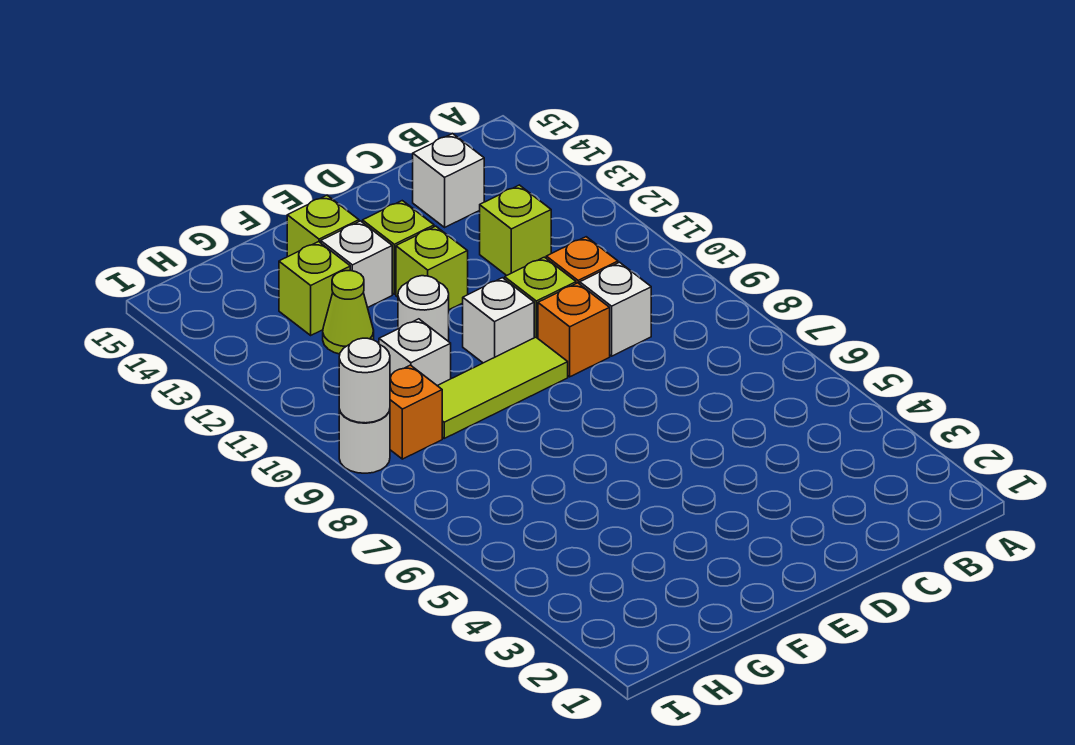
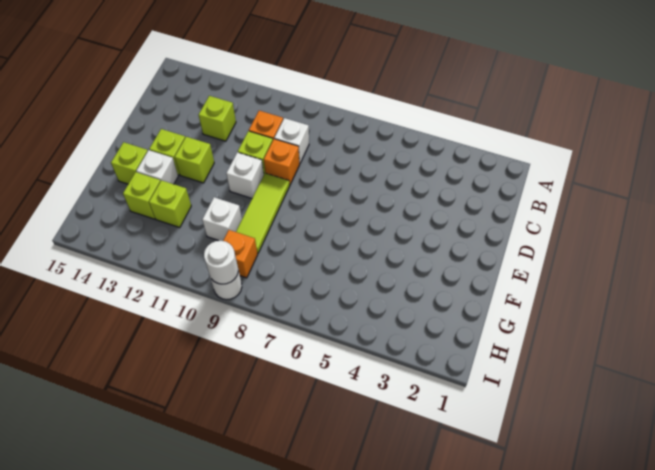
white brick C14 level 1 -> none
white round brick F11 level 1 -> none
lime cone G12 level 1 -> lime brick G12 level 1

